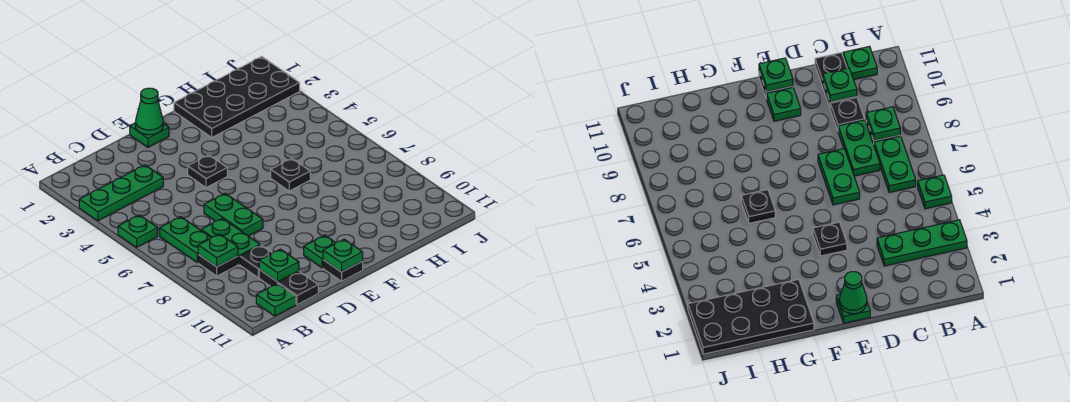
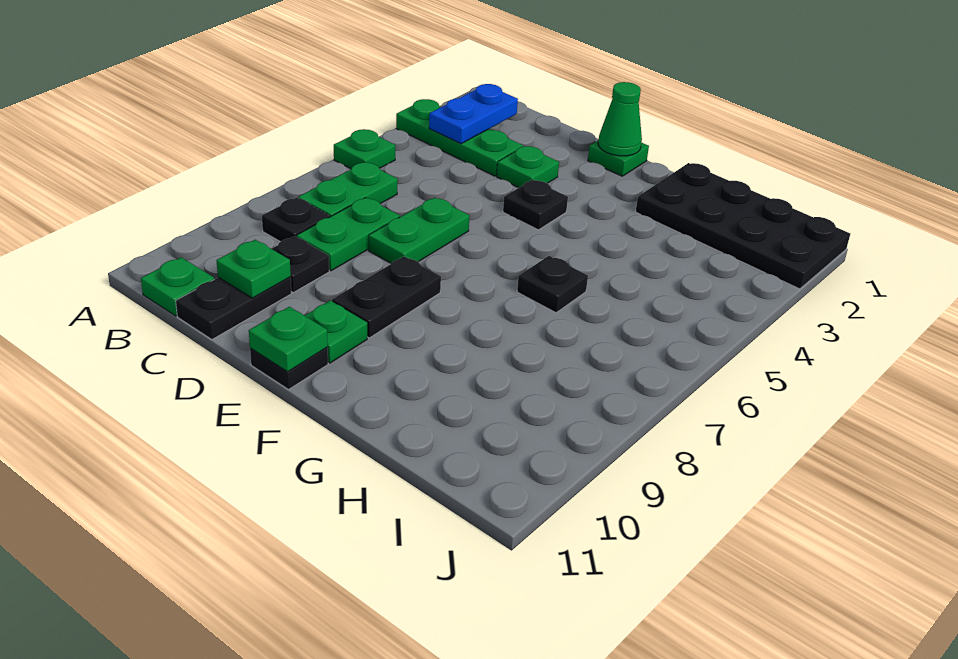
none -> blue plate B2:B3 level 2
green plate B8 level 2 -> green plate D3 level 1
none -> black plate E8:E9 level 1

